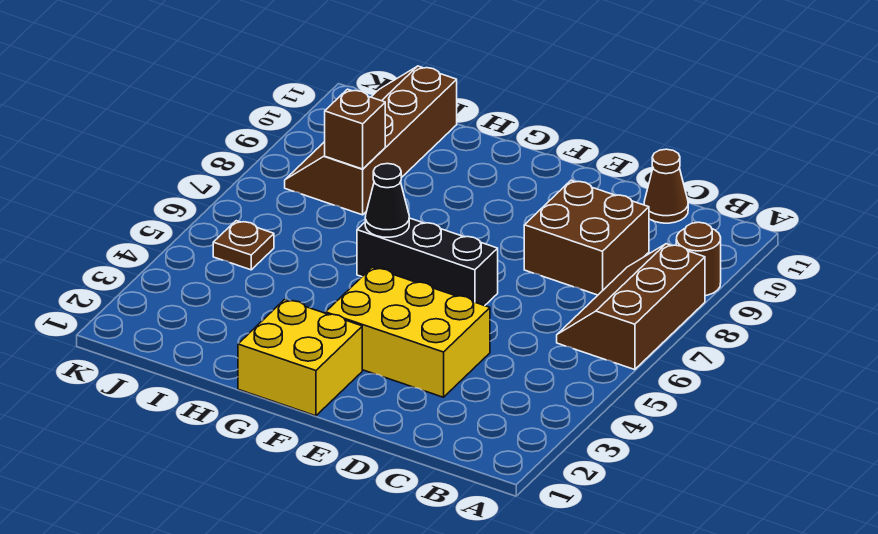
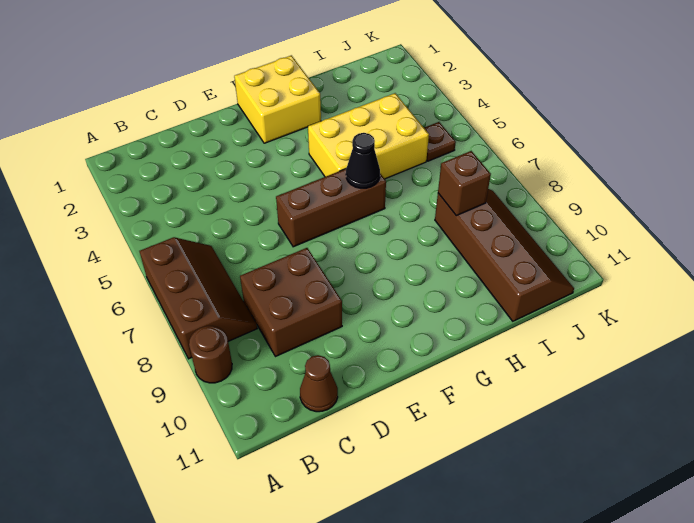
yellow brick D3:F4 level 1 -> yellow brick G4:I5 level 1
black brick E6:G6 level 1 -> brown brick E6:G6 level 1

